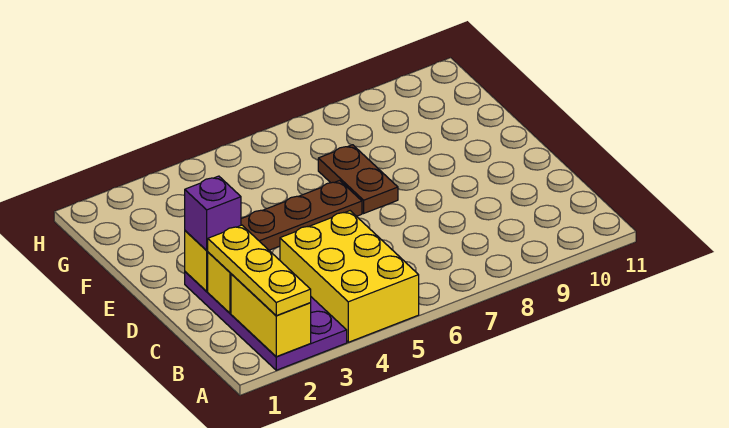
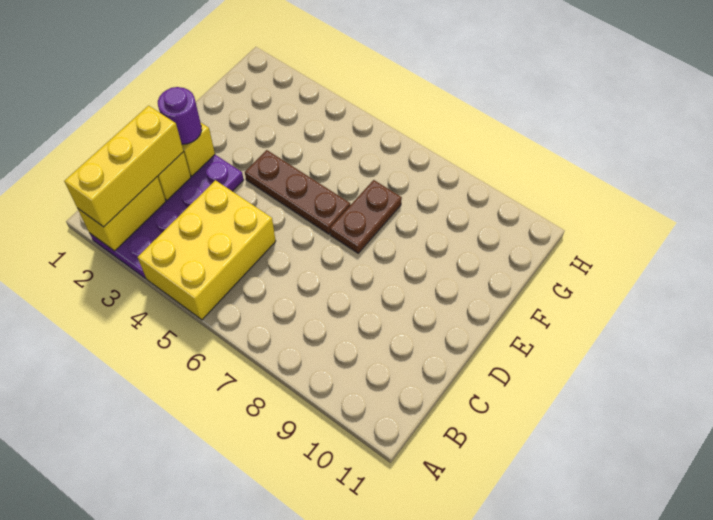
yellow plate A2:C2 level 3 -> yellow brick A2:C2 level 3
purple brick D2 level 3 -> purple round brick D2 level 3

